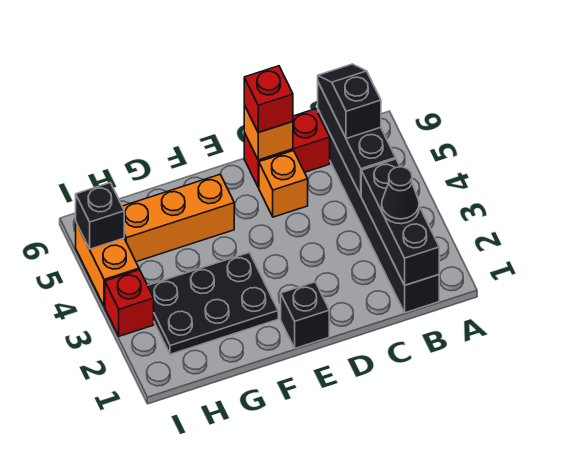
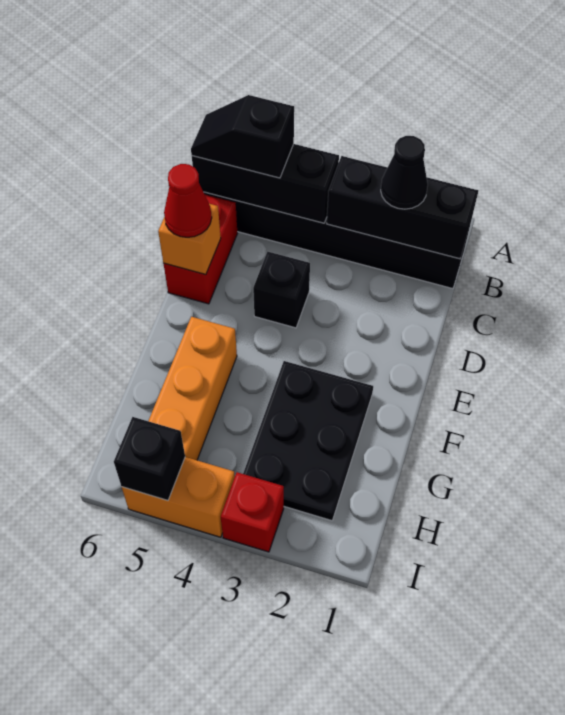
orange brick D5 level 1 -> none
red brick D6 level 3 -> red cone D6 level 3
black brick E1 level 1 -> black brick D4 level 1

